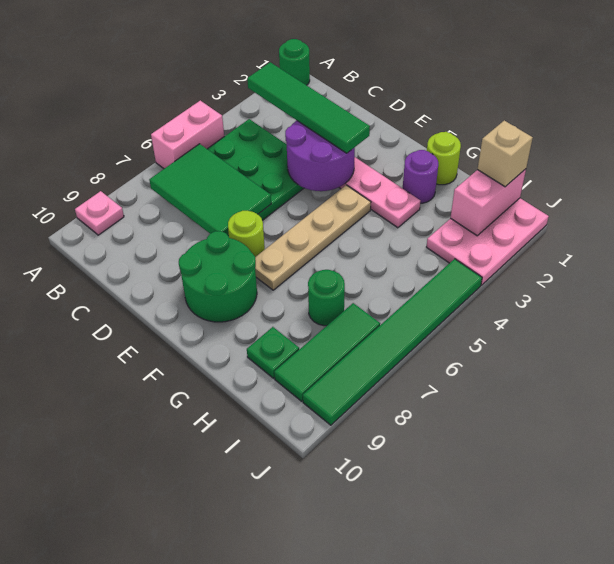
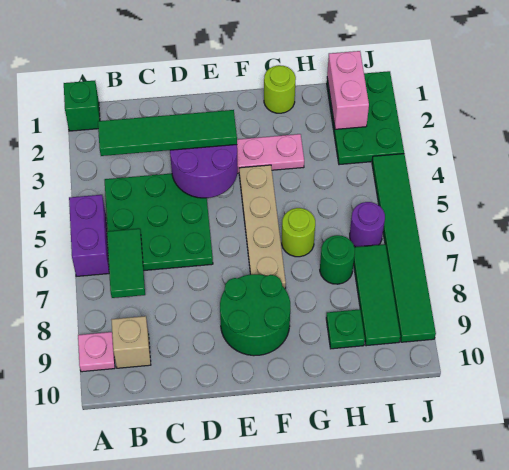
green round brick A1 level 1 -> green brick A1 level 1
pink brick A5:A6 level 1 -> purple brick A5:A6 level 1
green tile B6:D7 level 2 -> green tile B6:B7 level 2
lime round brick E7 level 1 -> lime round brick G6 level 1
purple round brick G2 level 1 -> purple round brick I6 level 1
pink plate I1:J3 level 1 -> green plate I1:J3 level 1
tan brick I1 level 3 -> tan brick B9 level 1

